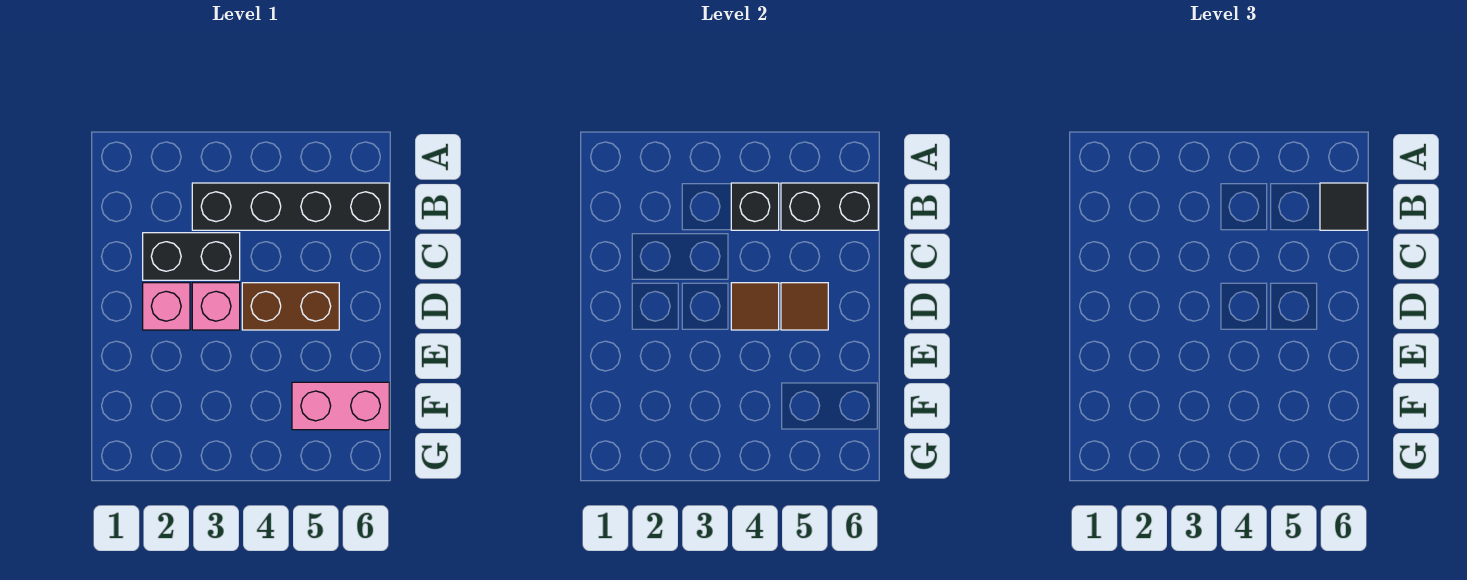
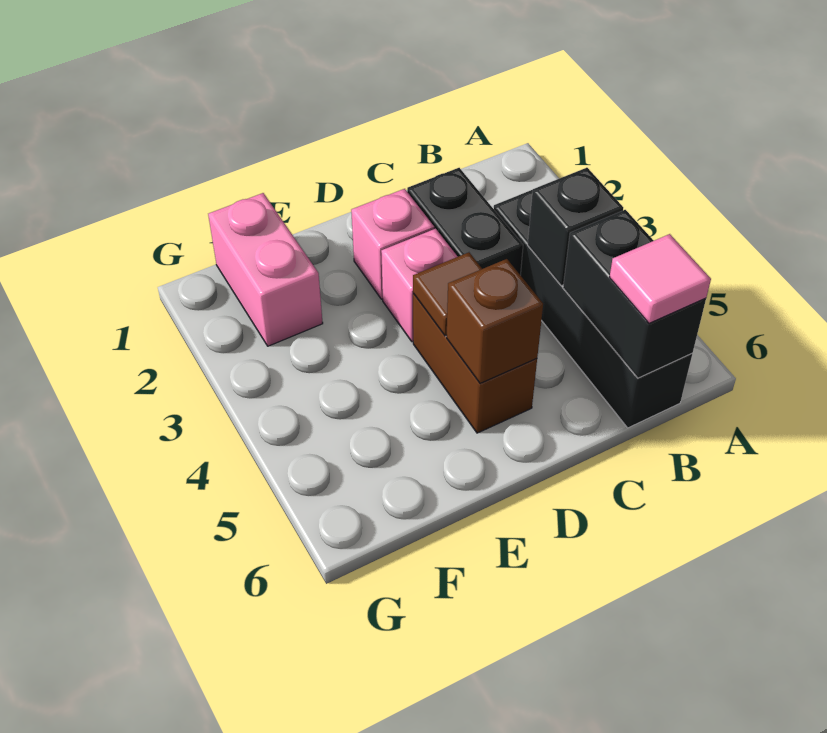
black tile B6 level 3 -> pink tile B6 level 3
brown tile D5 level 2 -> brown brick D5 level 2
pink brick F5:F6 level 1 -> pink brick F1:F2 level 1

